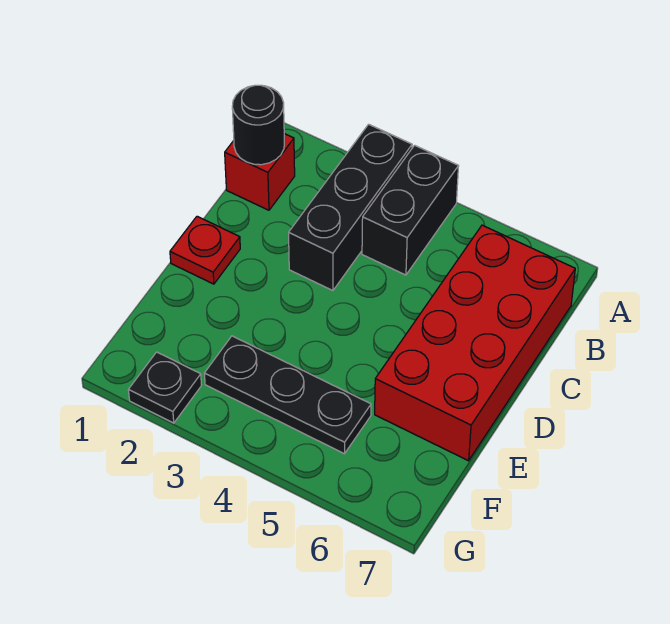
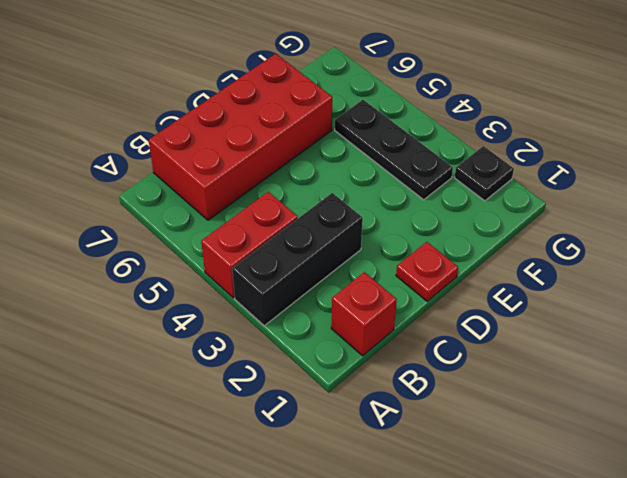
black brick A4:B4 level 1 -> red brick A4:B4 level 1
black round brick B1 level 2 -> none

